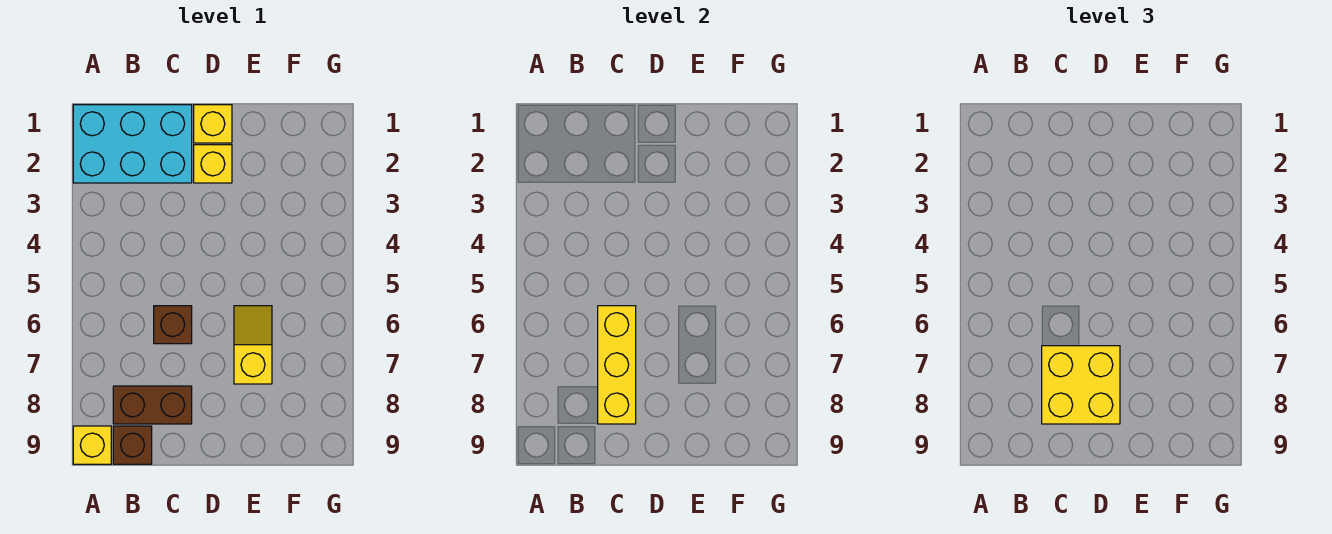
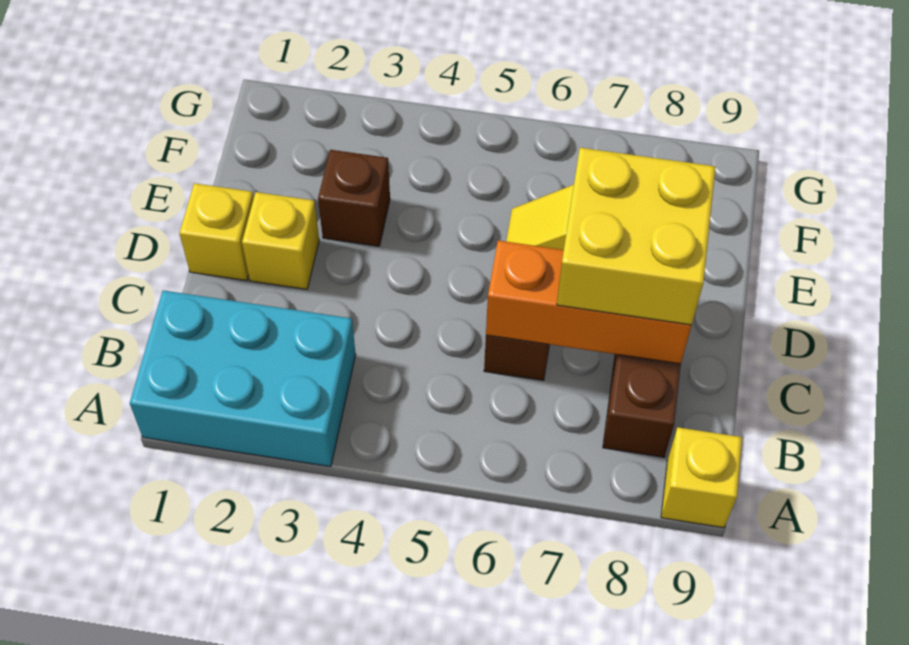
cyan brick A1:C2 level 1 -> cyan brick A1:B3 level 1
brown brick B9 level 1 -> brown brick E3 level 1
yellow brick C6:C8 level 2 -> orange brick C6:C8 level 2

